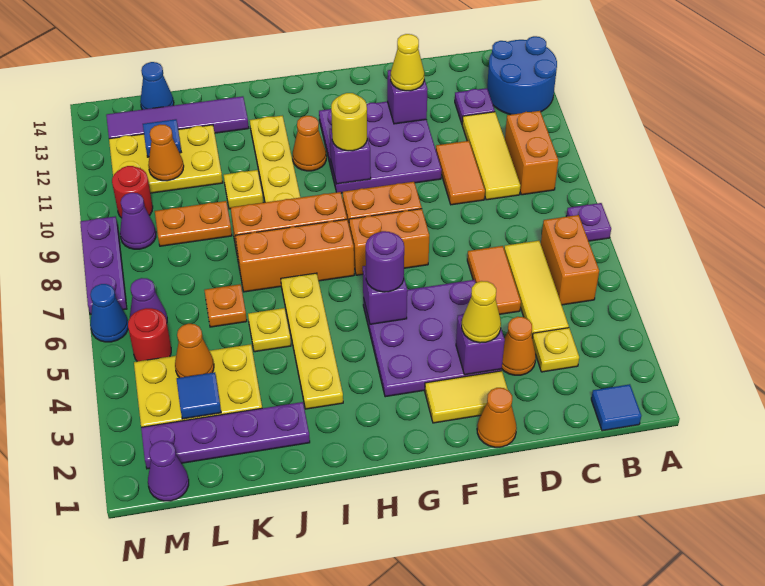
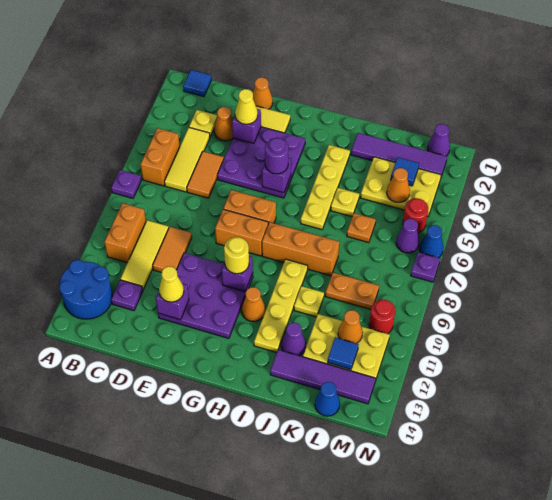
orange brick H7:J7 level 1 -> none
purple plate J2:M2 level 1 -> purple tile J2:M2 level 1
purple cone M9 level 1 -> purple cone J12 level 1
purple plate N7:N9 level 1 -> purple plate N7 level 1

